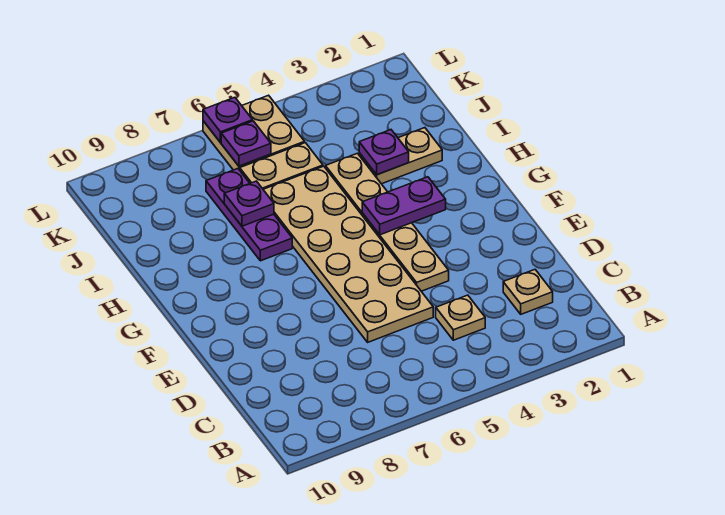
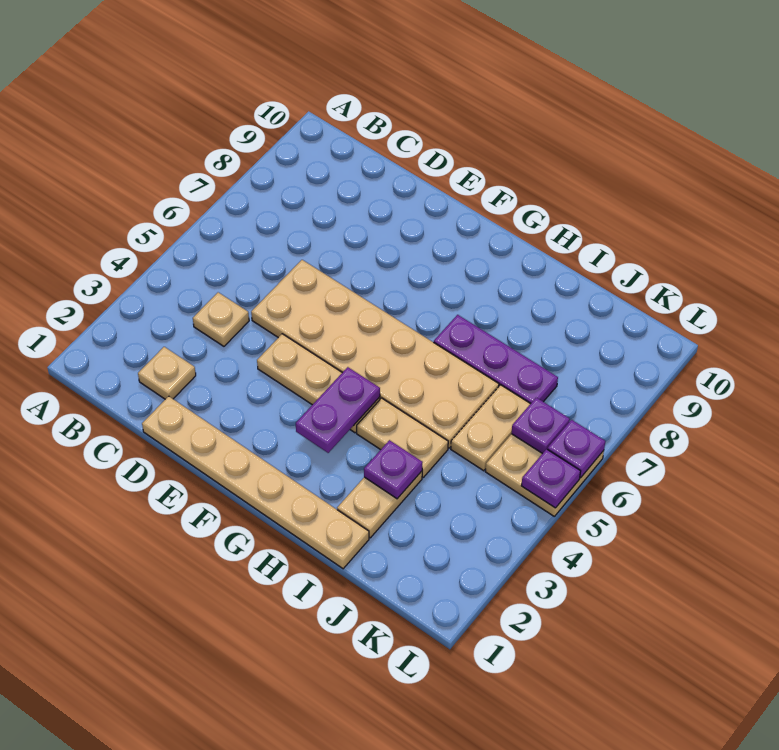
none -> tan plate D1:I1 level 1
purple plate I7 level 2 -> purple plate L5 level 2

